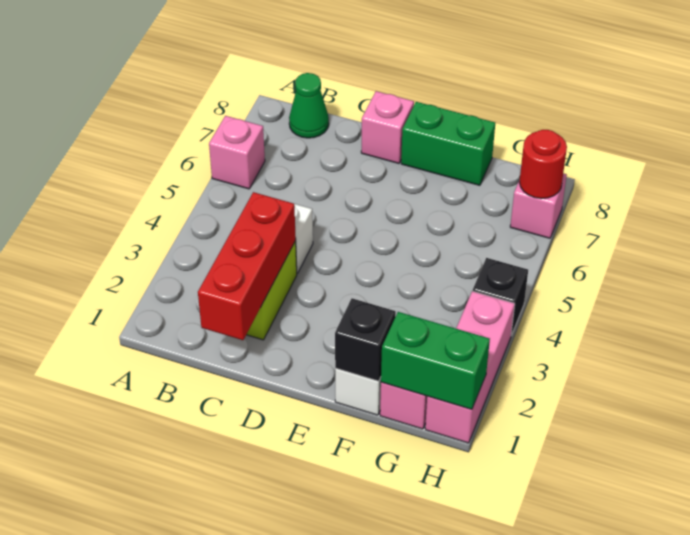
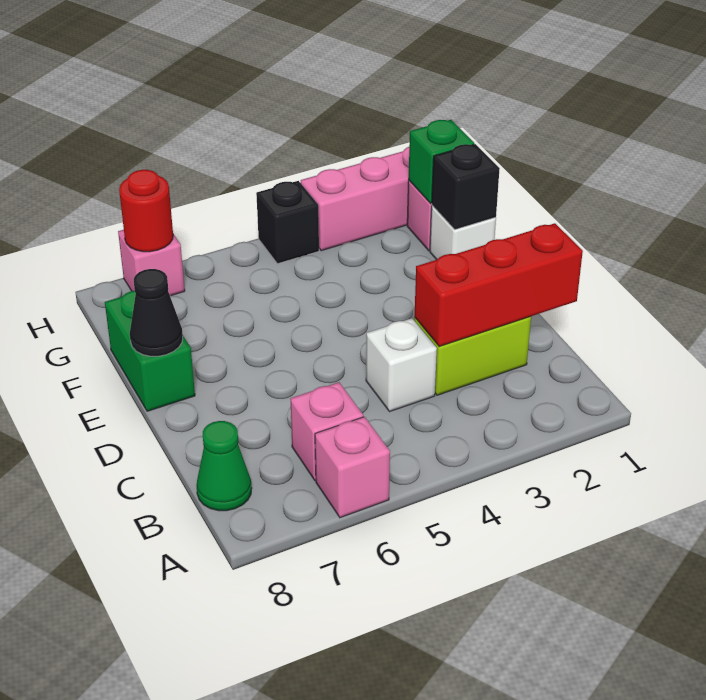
pink brick D8 level 1 -> pink brick B6 level 1
none -> black cone E8 level 2
green brick G1:H1 level 2 -> green brick G1 level 2

